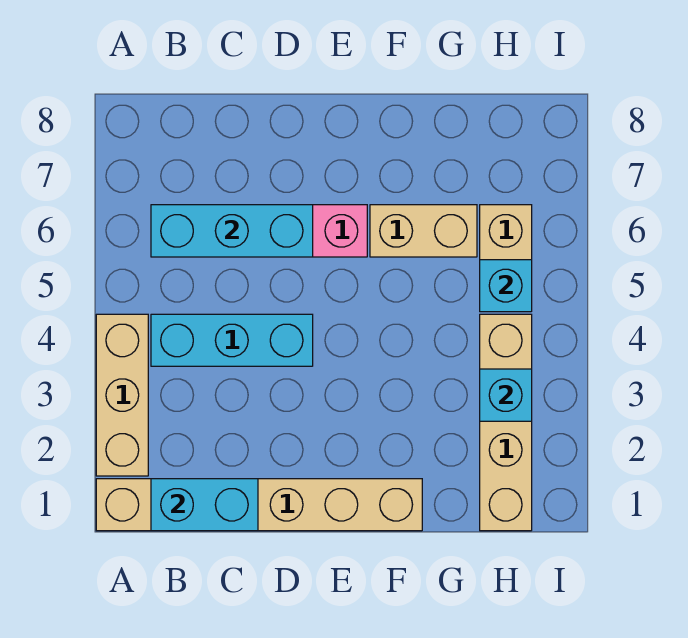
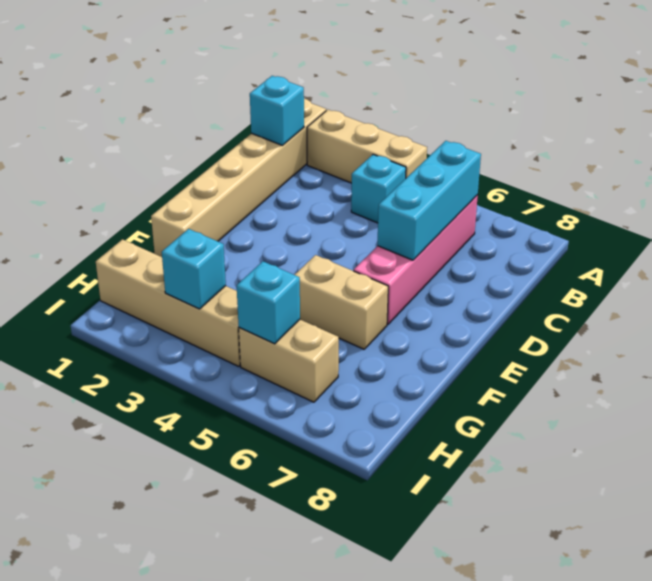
cyan brick B1:C1 level 2 -> cyan brick B1 level 2
cyan brick B4:D4 level 1 -> cyan brick B4 level 1
tan brick F6:G6 level 1 -> tan brick F5:F6 level 1

